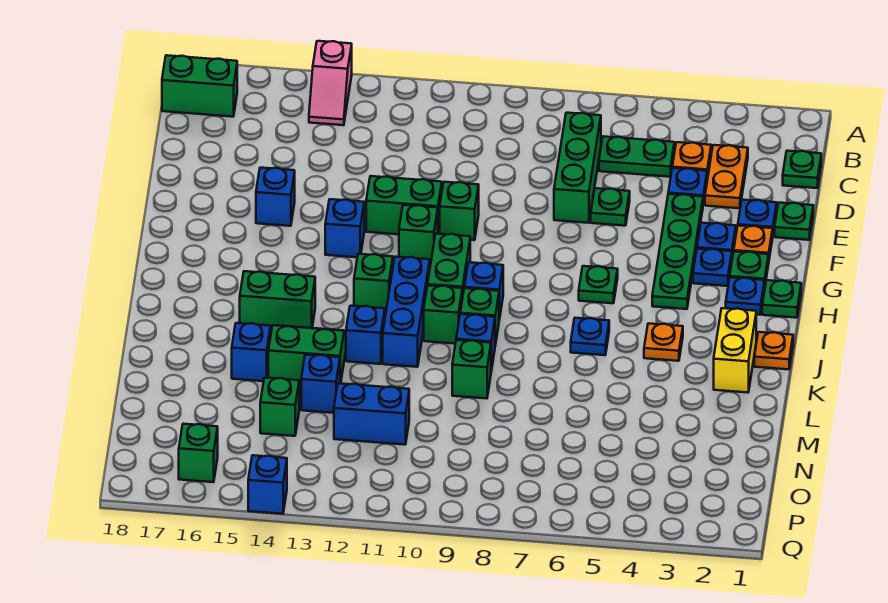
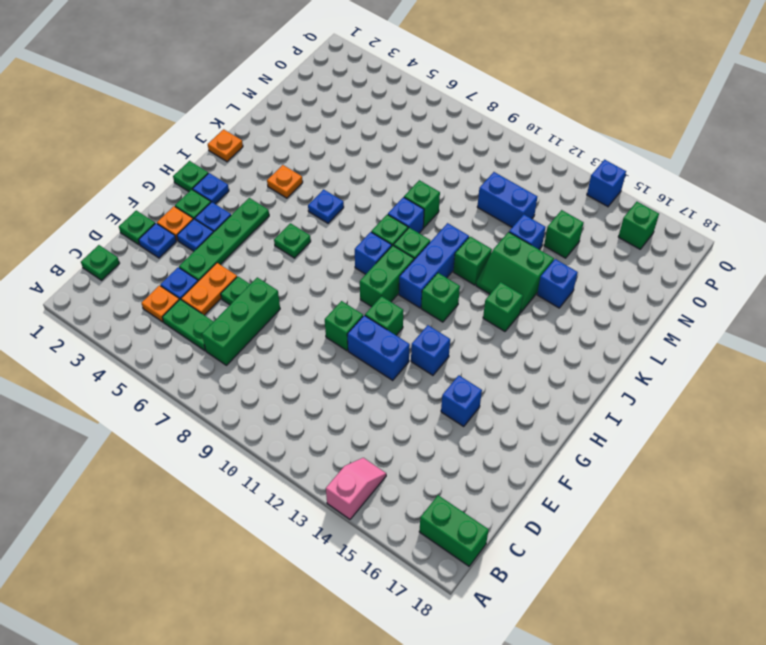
orange plate C3:D3 level 1 -> orange plate D5:E5 level 1
green brick F11:F12 level 1 -> blue brick F11:F12 level 1
yellow brick J2:K2 level 1 -> none
green brick J14:J15 level 1 -> green brick J14 level 1
blue brick K12 level 1 -> green brick K12 level 1

